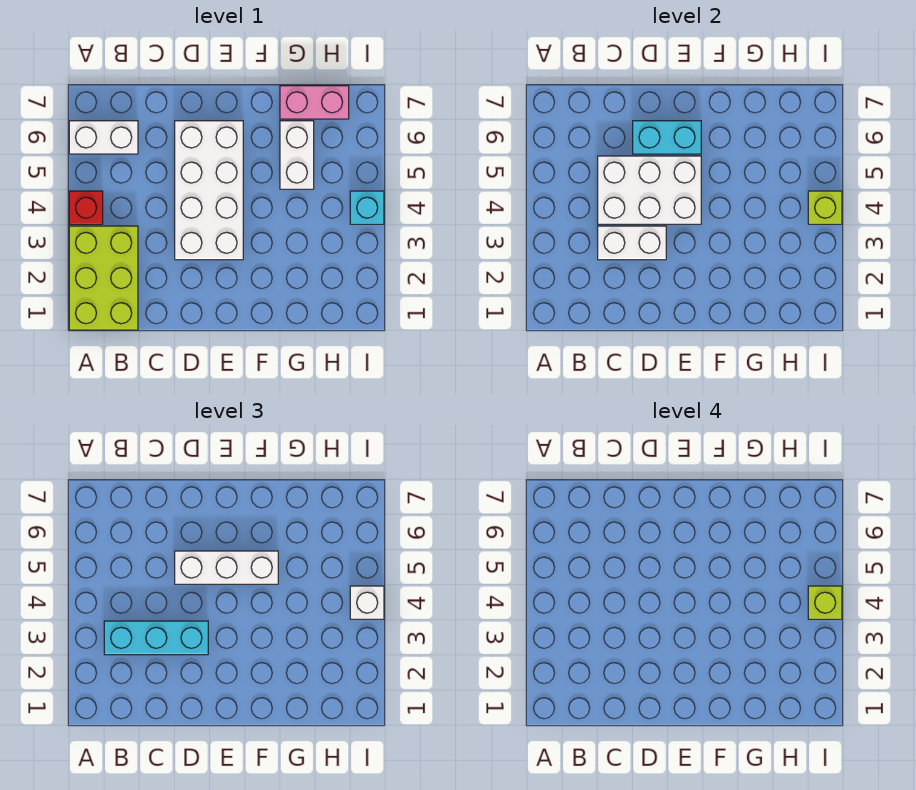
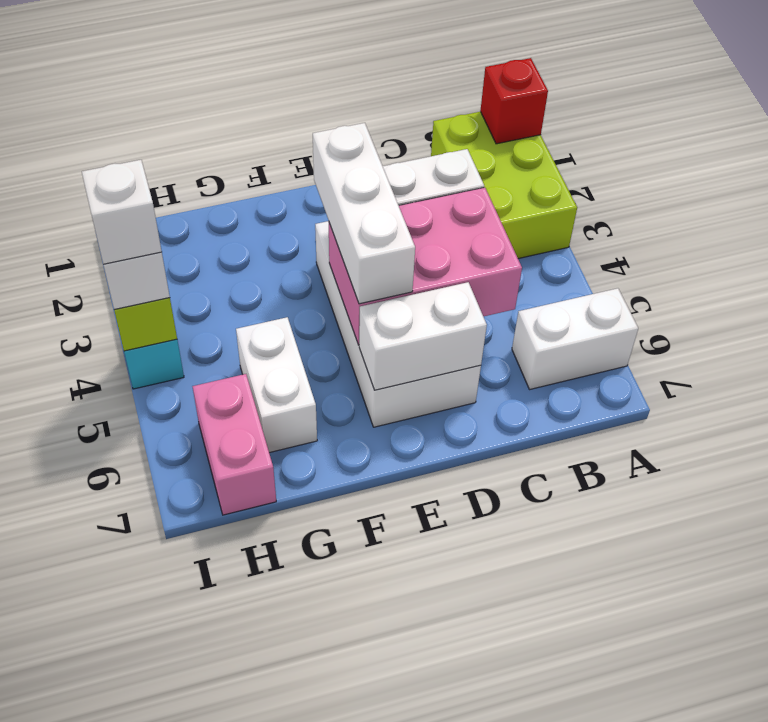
red brick A4 level 1 -> red brick A1 level 2
cyan brick B3:D3 level 3 -> none
white brick C4:E5 level 2 -> pink brick C4:E5 level 2
white brick D5:F5 level 3 -> white brick E3:E5 level 3
cyan brick D6:E6 level 2 -> white brick D6:E6 level 2
pink brick G7:H7 level 1 -> pink brick H6:H7 level 1
lime brick I4 level 4 -> white brick I4 level 4

